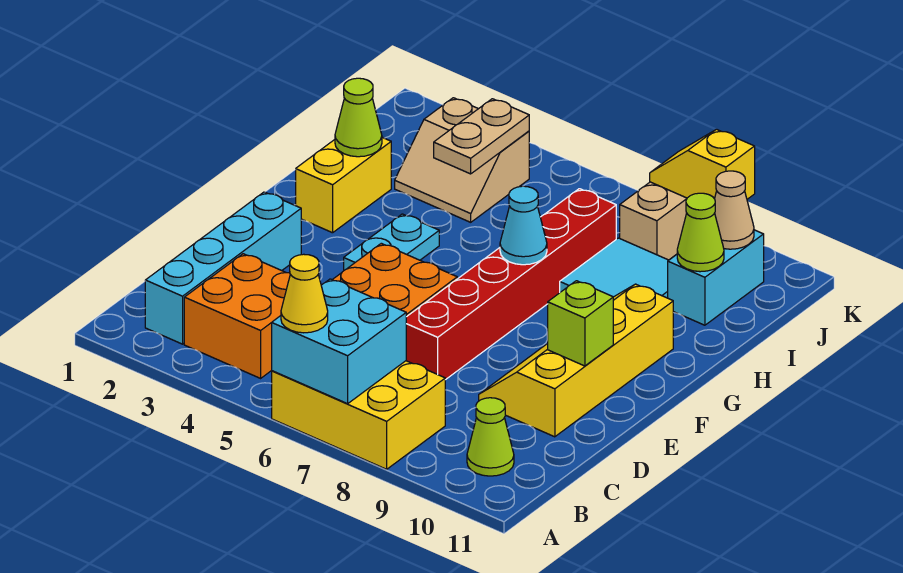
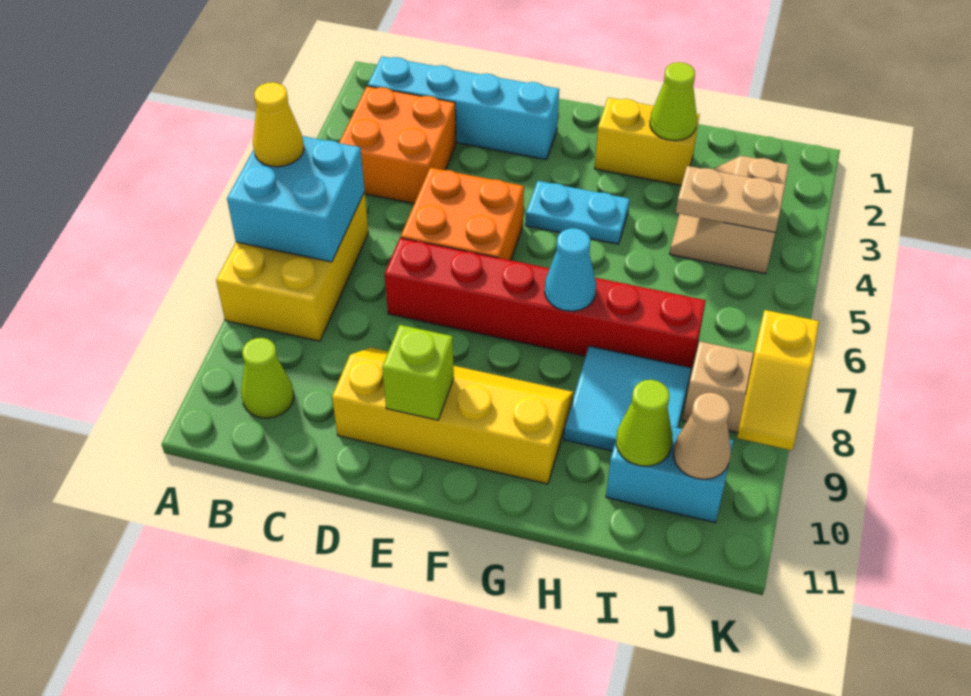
yellow slope K8:K9 level 2 top 9 -> yellow slope K8:K9 level 2 top 8

